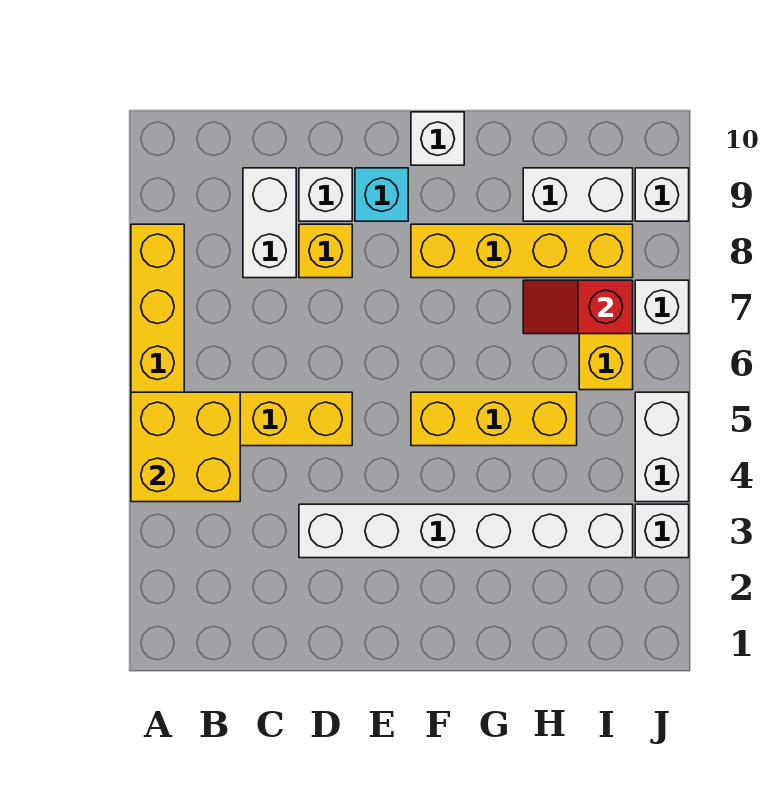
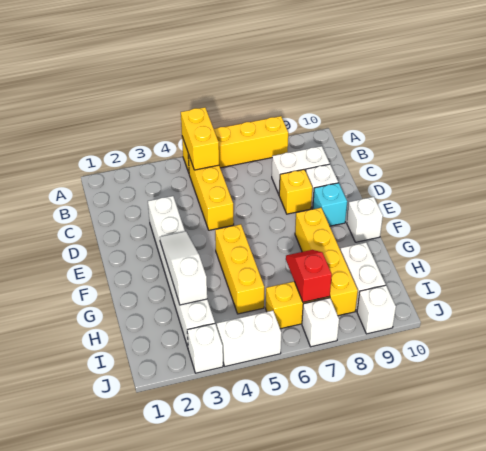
yellow brick A4:B5 level 2 -> yellow brick A5:B5 level 2
none -> white slope F3:H3 level 2 top H

